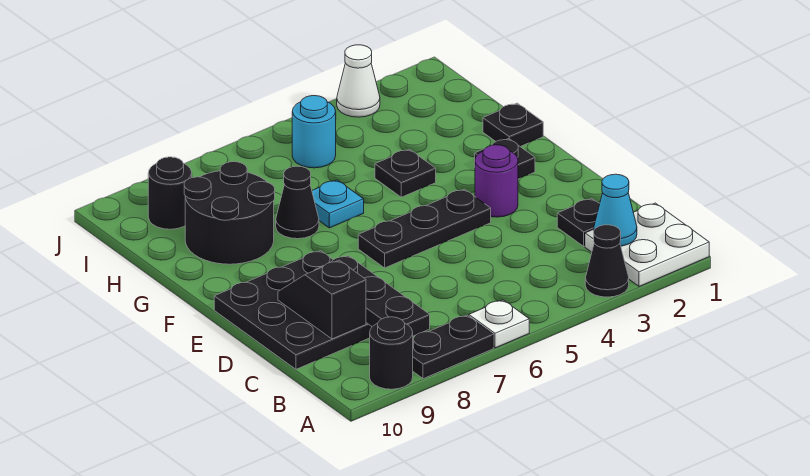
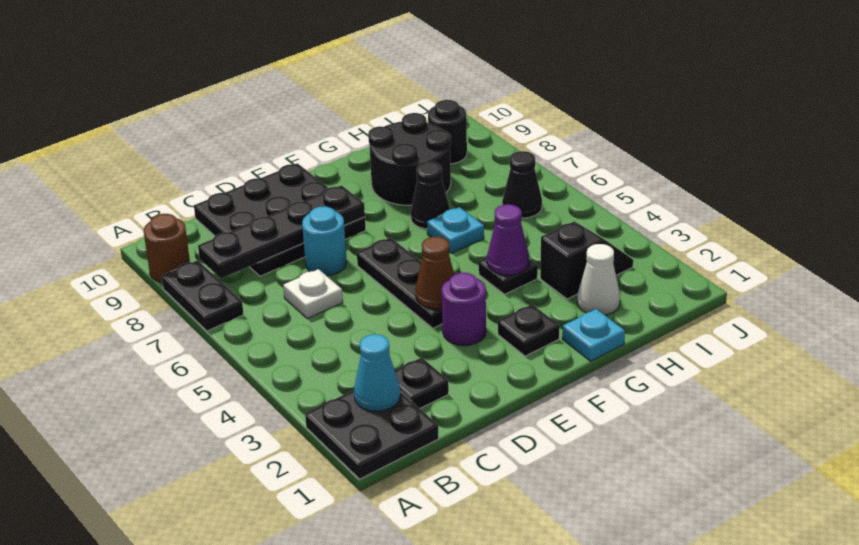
white plate A1:B2 level 1 -> black plate A1:B2 level 1
black cone A3 level 1 -> black cone I6 level 1
white plate A6 level 1 -> white plate C6 level 1
black round brick A9 level 1 -> brown round brick A9 level 1
black plate B8:D8 level 2 -> black plate B8:E8 level 2
black slope C9:D9 level 2 top C -> black slope H3:I3 level 1 top H
none -> brown cone E4 level 2
black plate G1 level 1 -> cyan plate G1 level 1
none -> purple cone G4 level 2
cyan round brick I5 level 1 -> cyan round brick D7 level 1
white cone J3 level 1 -> white cone H2 level 1

